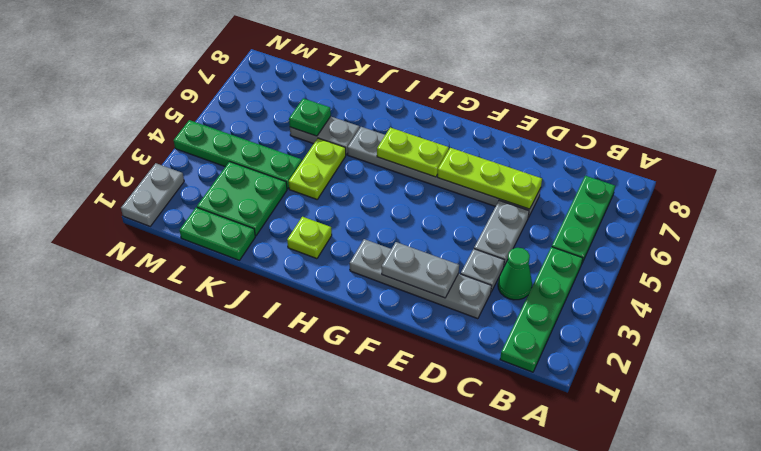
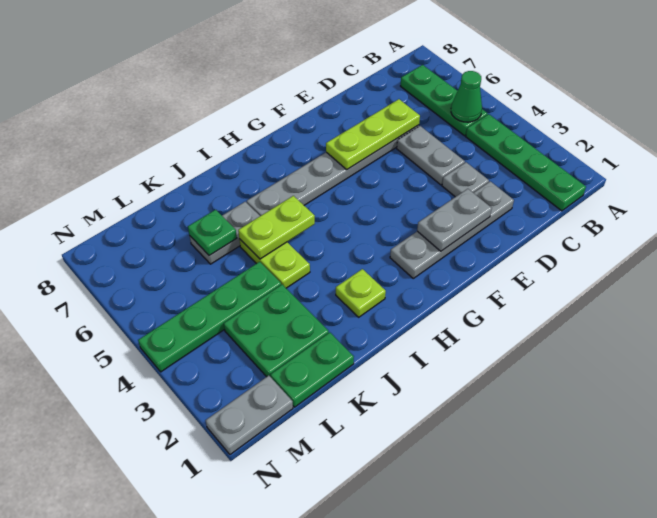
green cone C3 level 1 -> green cone B5 level 2
lime plate G6:H6 level 2 -> lime plate I5:J5 level 2
grey plate N1:N2 level 1 -> grey plate M1:N1 level 1

